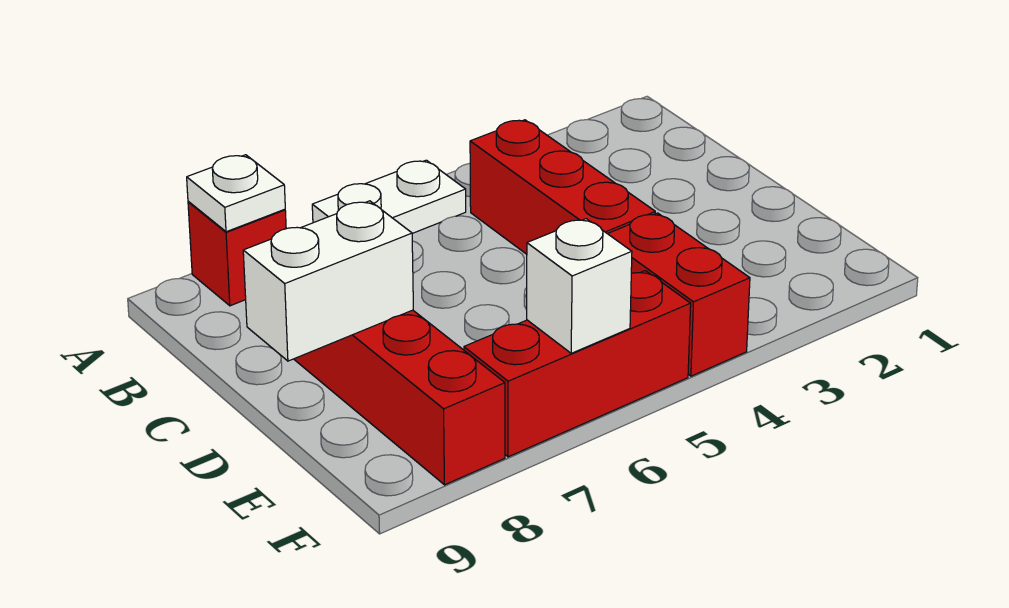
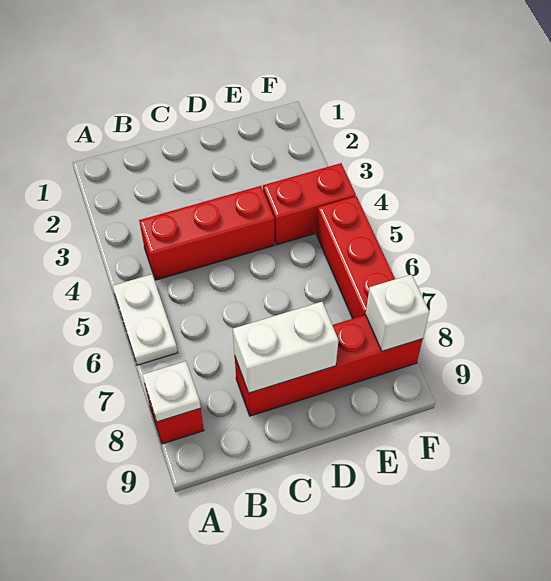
white brick D8:D9 level 2 -> white brick C8:D8 level 2
white brick F6 level 2 -> white brick F8 level 2

